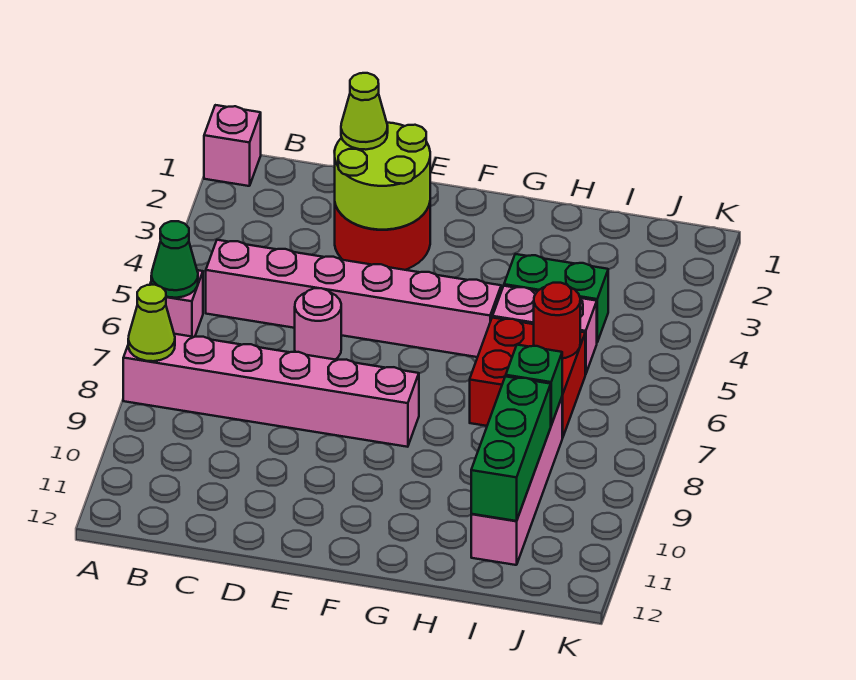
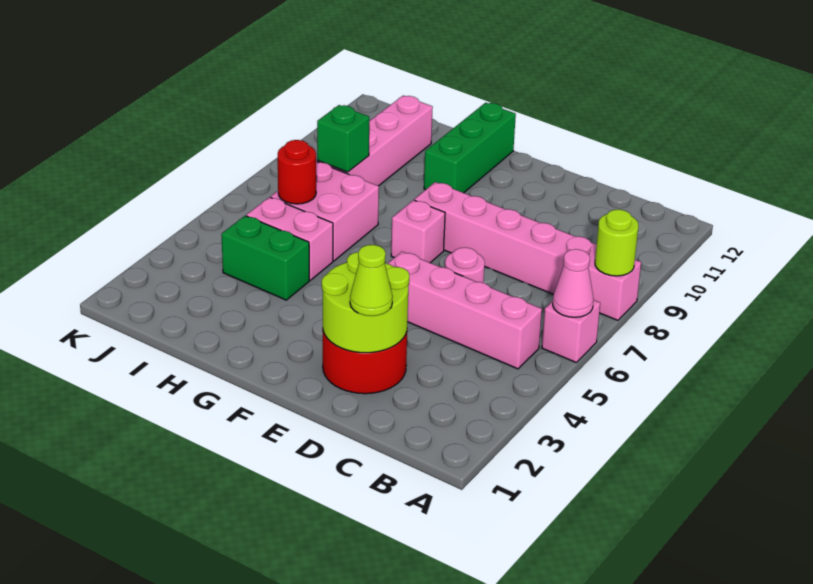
pink brick A1 level 1 -> pink brick F7 level 1
green cone A6 level 2 -> pink cone A6 level 2
lime cone A8 level 2 -> lime round brick A8 level 2
pink brick B5:G5 level 1 -> pink brick B5:E5 level 1
red brick H6:I7 level 1 -> pink brick H6:I7 level 1
green brick I9:I11 level 2 -> green brick G10:G12 level 1

